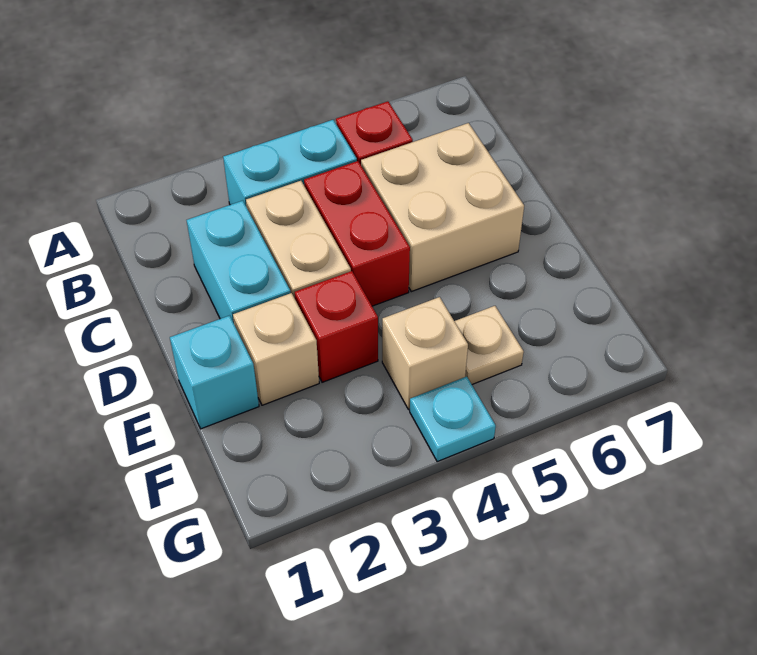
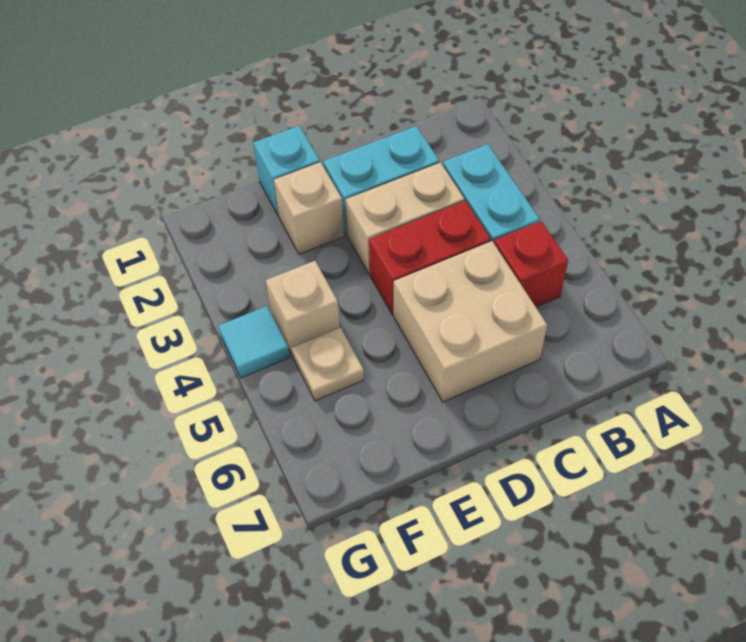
red brick E3 level 1 -> none
cyan plate G4 level 1 -> cyan tile G4 level 1

